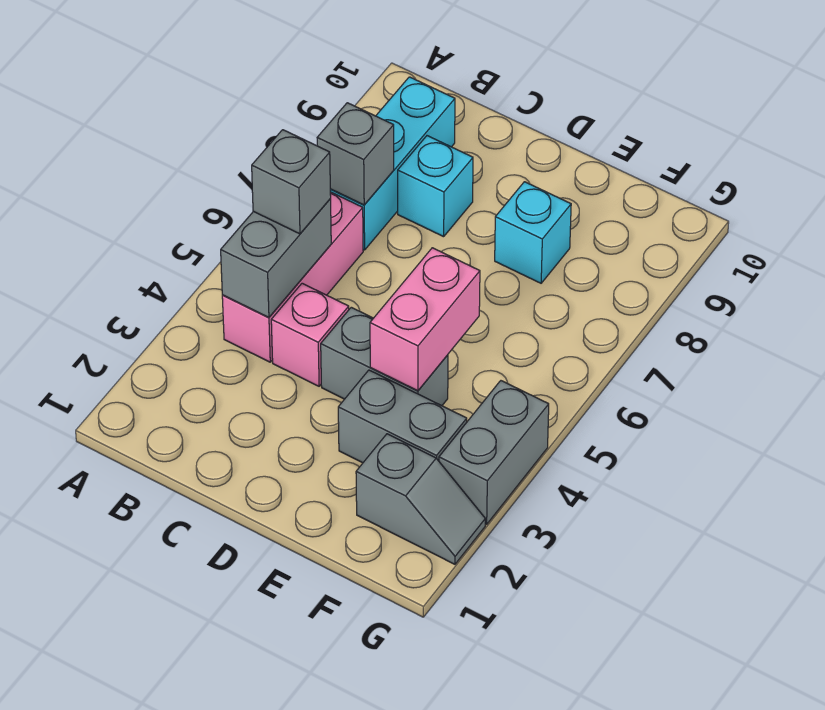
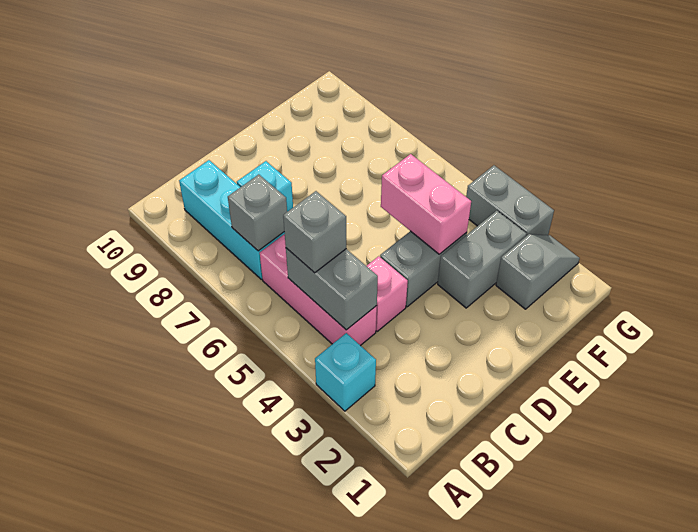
cyan brick E8 level 1 -> cyan brick A3 level 1

